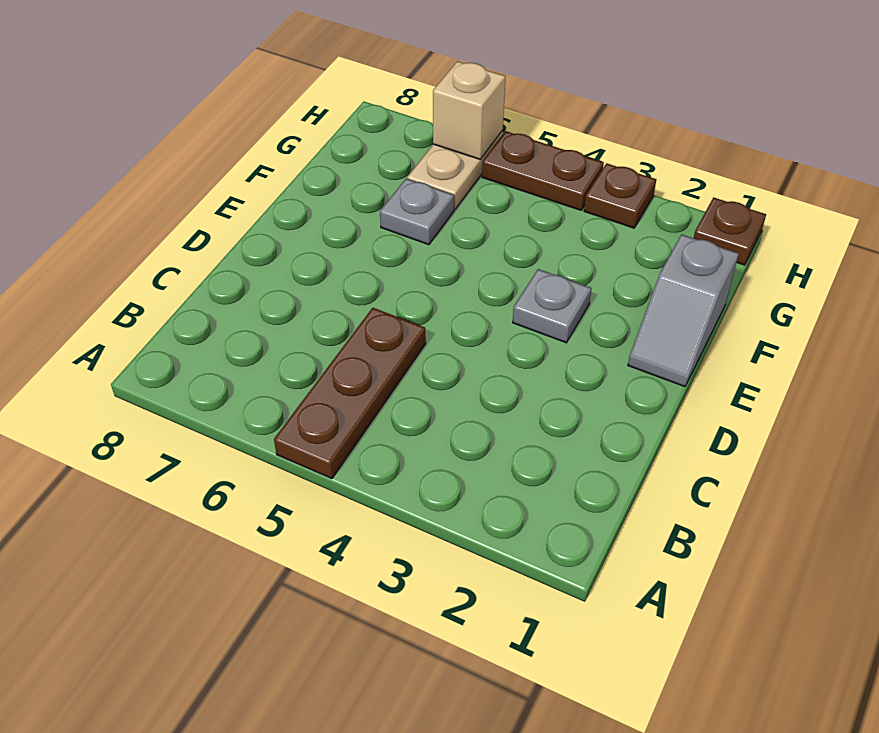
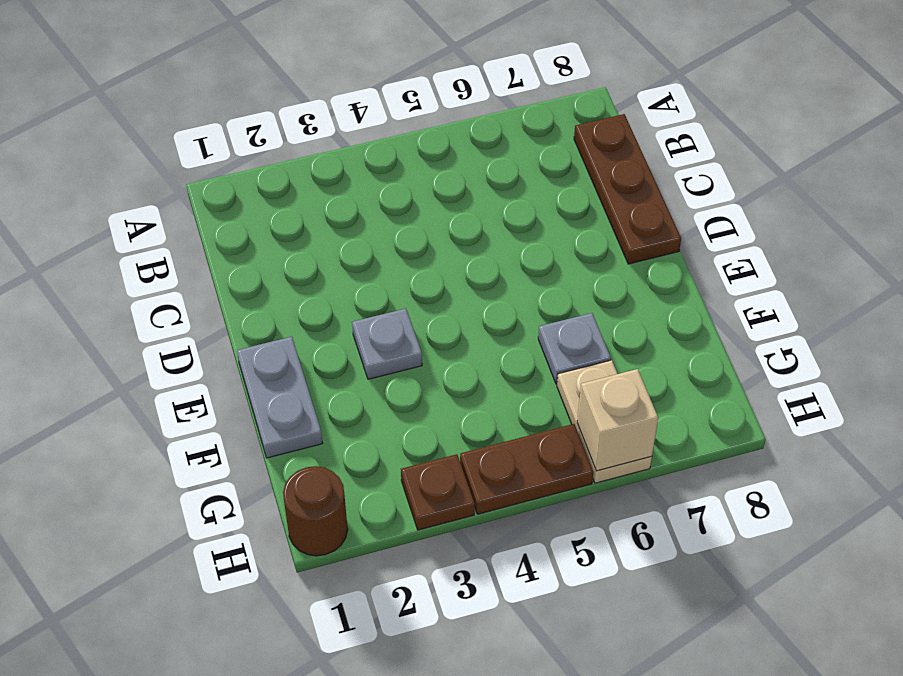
brown plate A5:C5 level 1 -> brown plate B8:D8 level 1
grey slope E1:F1 level 1 top F -> grey plate E1:F1 level 1
brown plate H1 level 1 -> brown round brick H1 level 1

